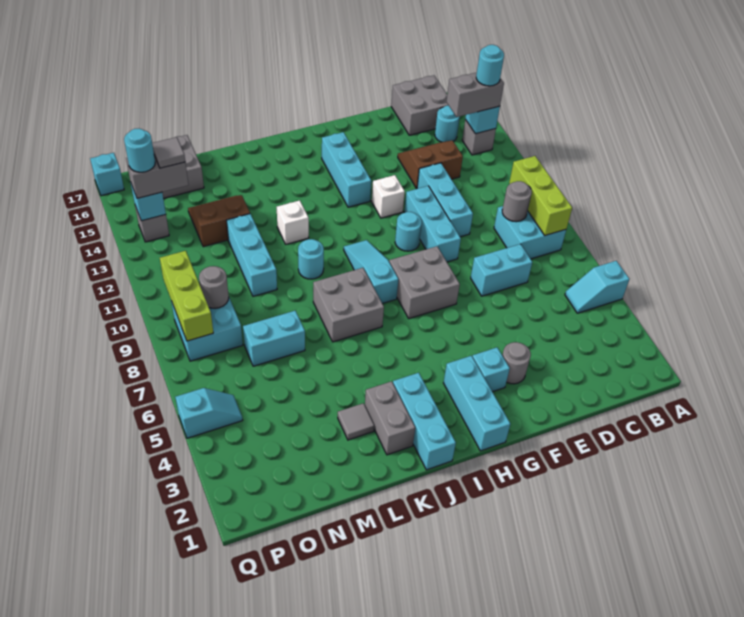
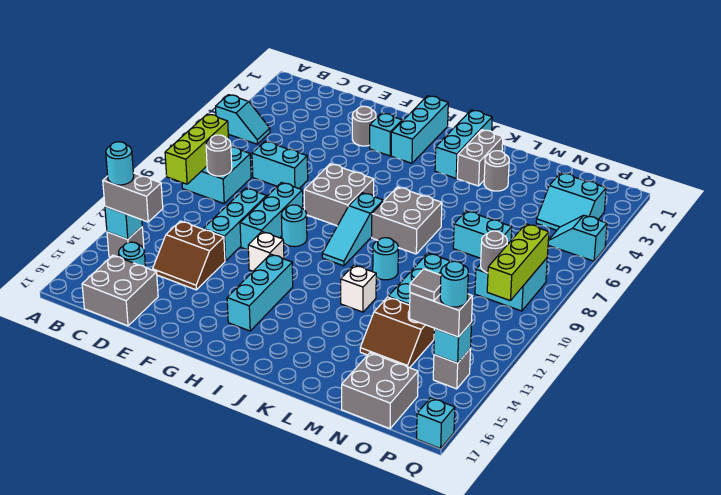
grey tile L3 level 1 -> grey round brick L3 level 1
none -> cyan slope O3:P4 level 1 top 3

